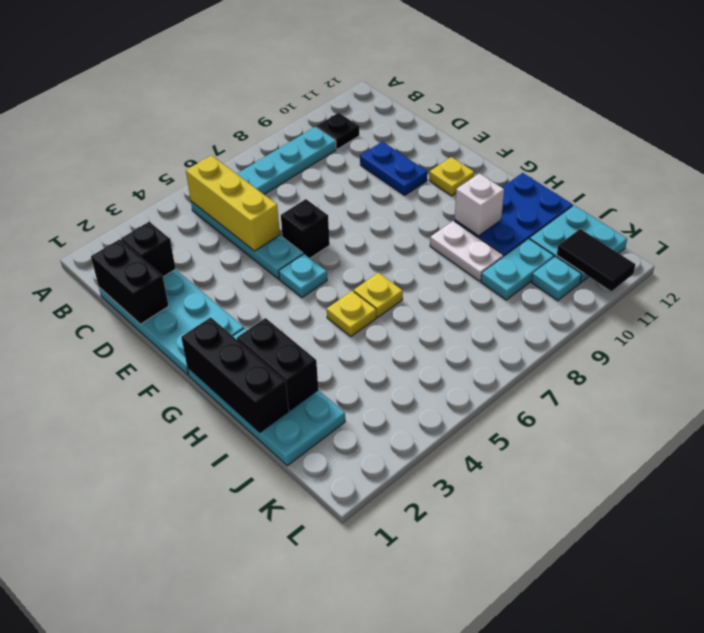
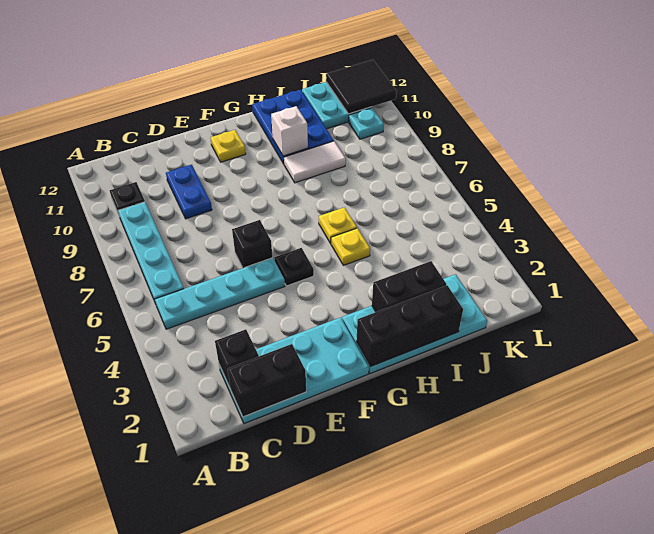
yellow brick B5:D5 level 2 -> none
blue plate D10:E10 level 1 -> blue plate D9:D10 level 1
cyan plate F5 level 1 -> black plate F5 level 1
white plate H9:I9 level 1 -> white tile H9:I9 level 1
cyan plate J9:J10 level 1 -> none
black tile K11:L11 level 2 -> black tile K11:L12 level 2

